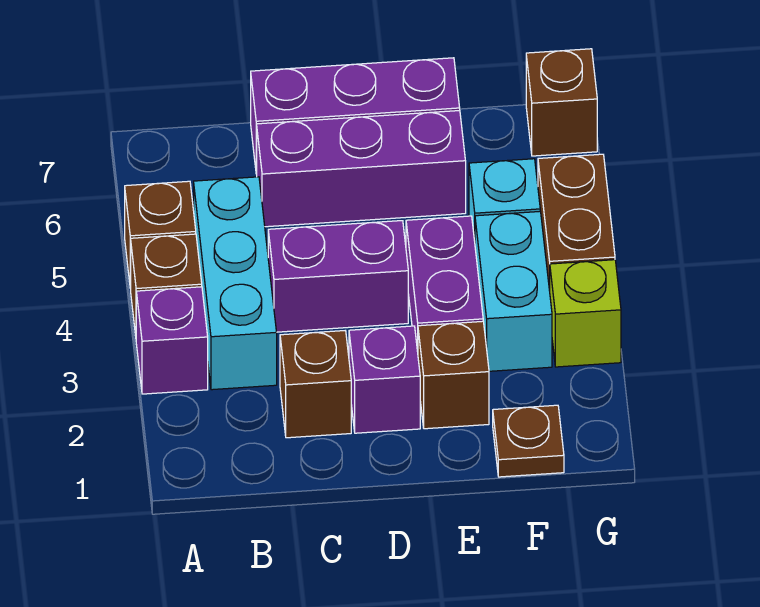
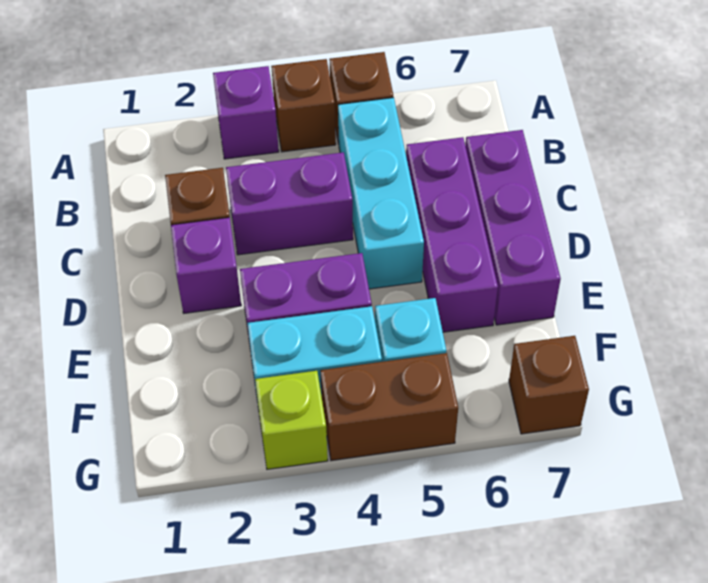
cyan brick B3:B5 level 1 -> cyan brick B5:D5 level 1
purple brick C4:D4 level 1 -> purple brick C3:C4 level 1
brown brick E2 level 1 -> none
brown plate F1 level 1 -> none

